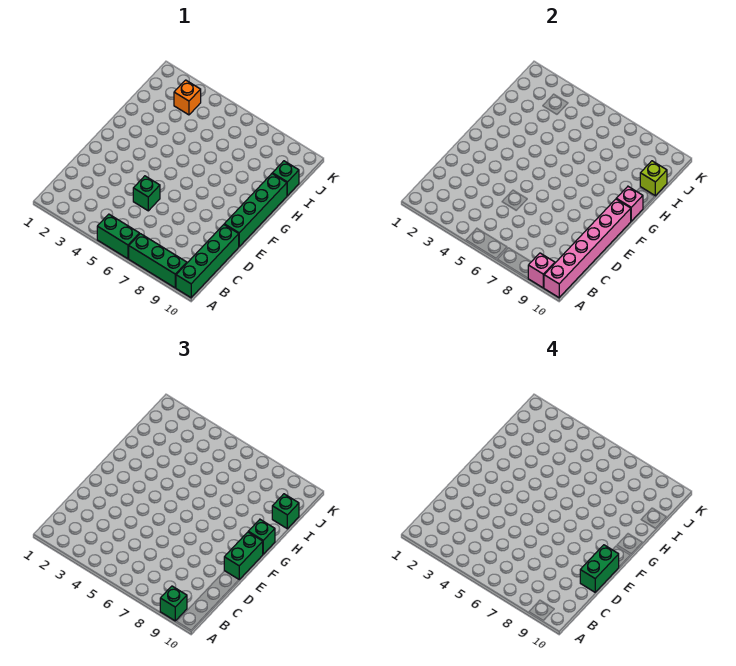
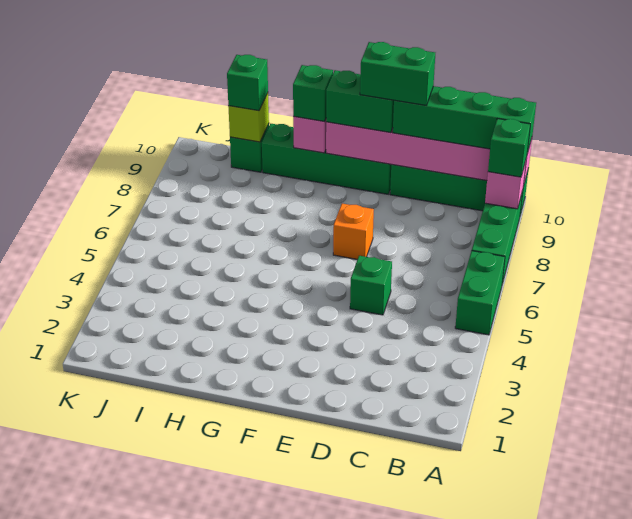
none -> green brick A10:D10 level 3
orange brick J3 level 1 -> orange brick E7 level 1

